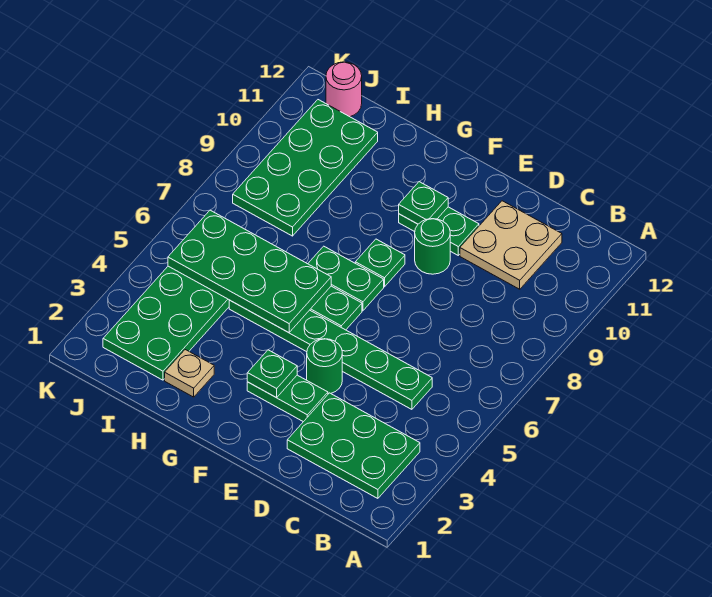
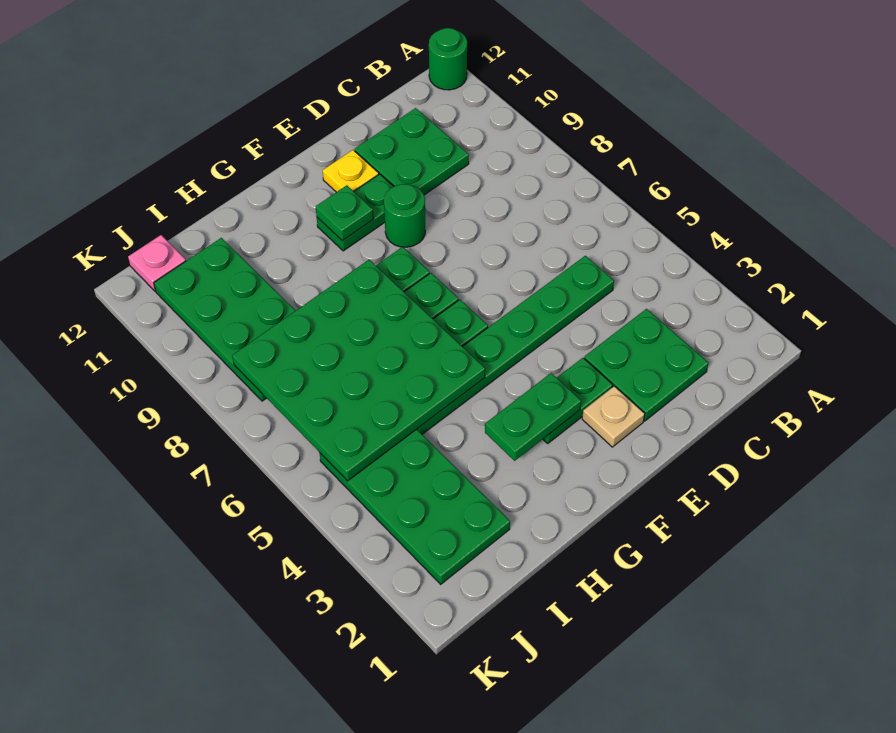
green plate B2:D3 level 1 -> green plate C2:D3 level 1
tan plate C10:D11 level 1 -> green plate C10:D11 level 1
green round brick E4 level 1 -> green round brick A12 level 1
none -> yellow plate E11 level 1
green plate F3 level 2 -> green plate F3:G3 level 2
green plate G5:J6 level 2 -> green plate G5:J8 level 2
tan plate H2 level 1 -> tan plate E2 level 1
pink round brick J12 level 1 -> pink plate J12 level 1

